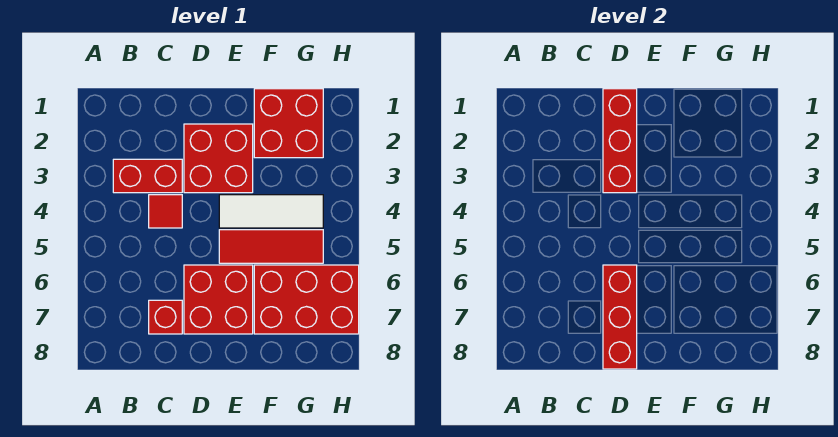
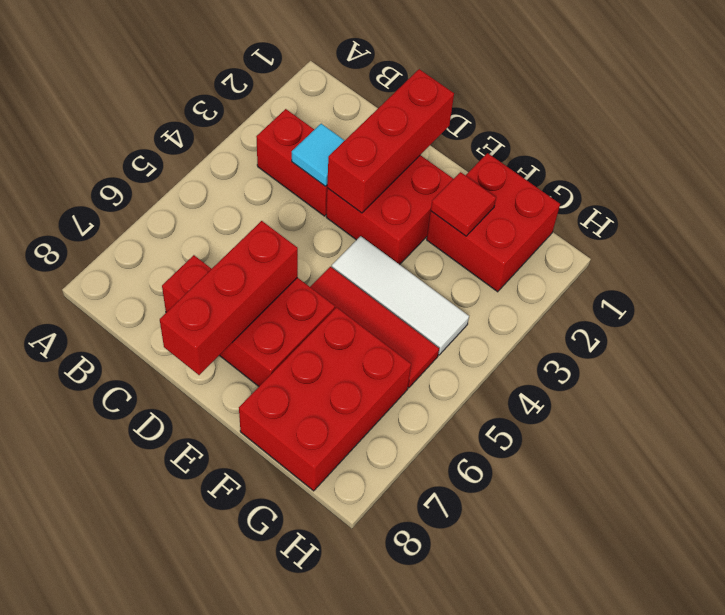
none -> cyan tile C3 level 2
red tile C4 level 1 -> red tile F2 level 2
red brick F6:H7 level 1 -> red brick F6:G8 level 1

